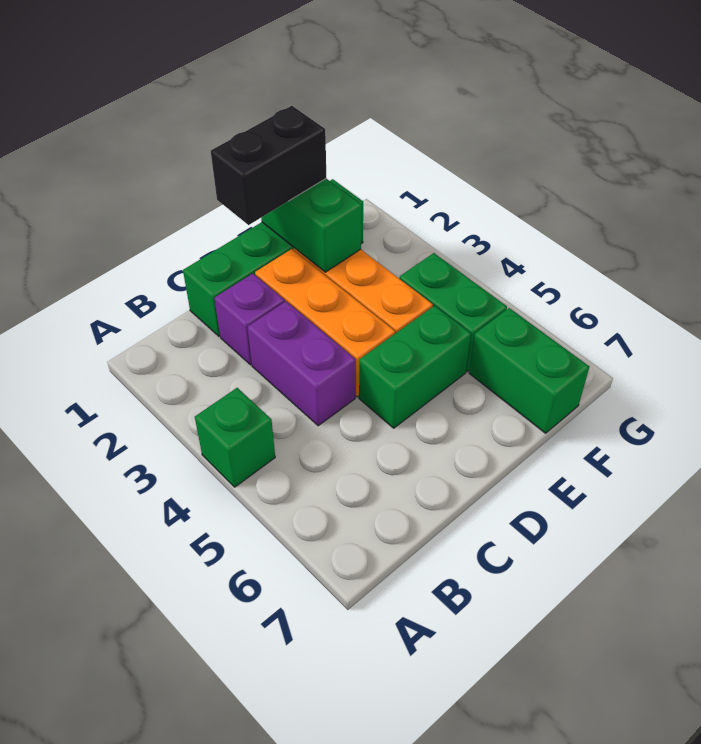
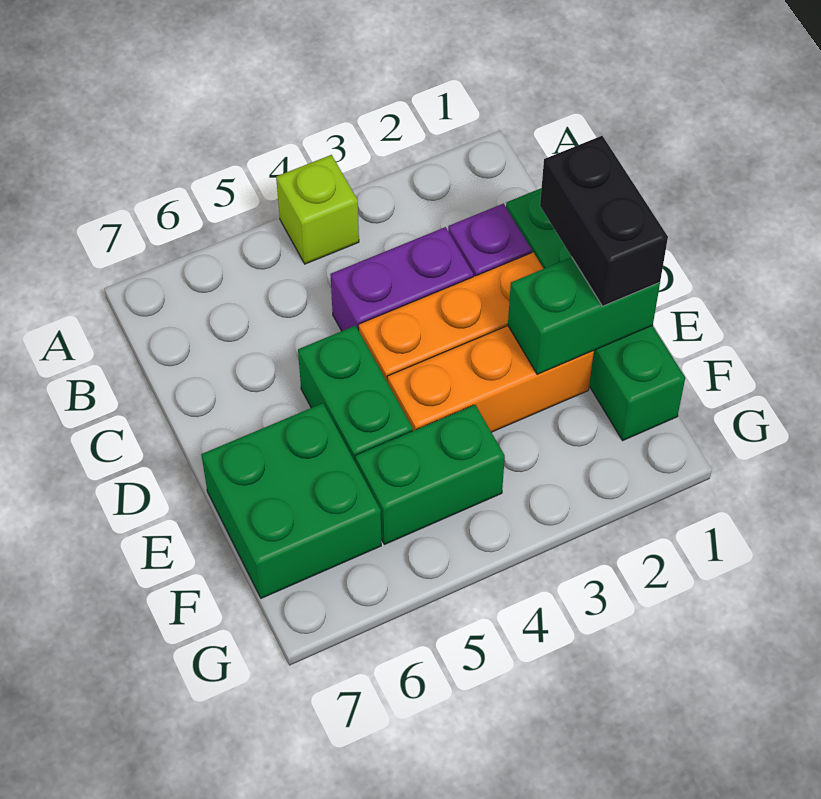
green brick A4 level 1 -> lime brick A4 level 1
green brick F6:F7 level 1 -> green brick E6:F7 level 1

